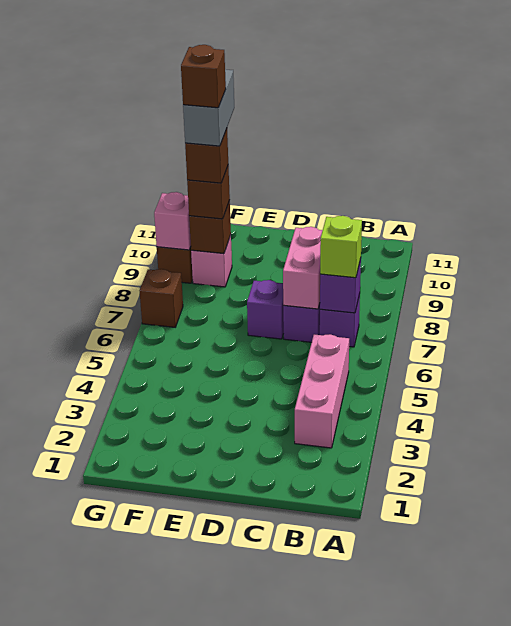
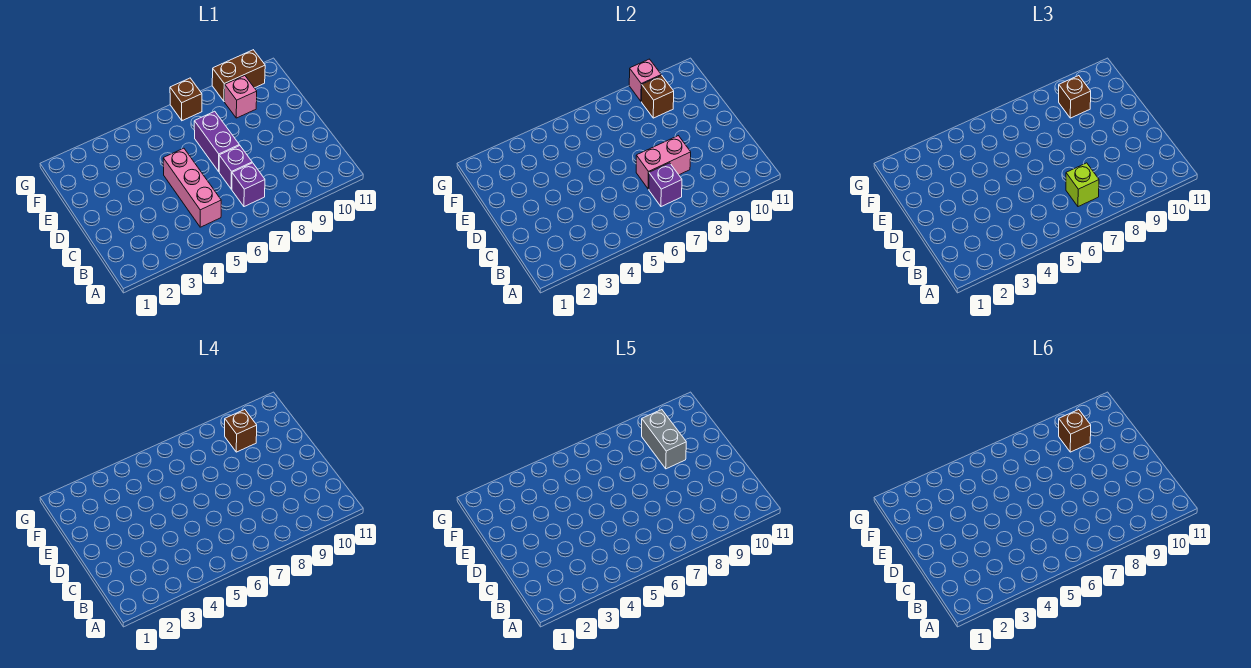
pink brick B3:B5 level 1 -> pink brick B5:D5 level 1
purple brick D7 level 1 -> purple brick D7:E7 level 1
grey brick F9:F10 level 5 -> grey brick E9:F9 level 5

